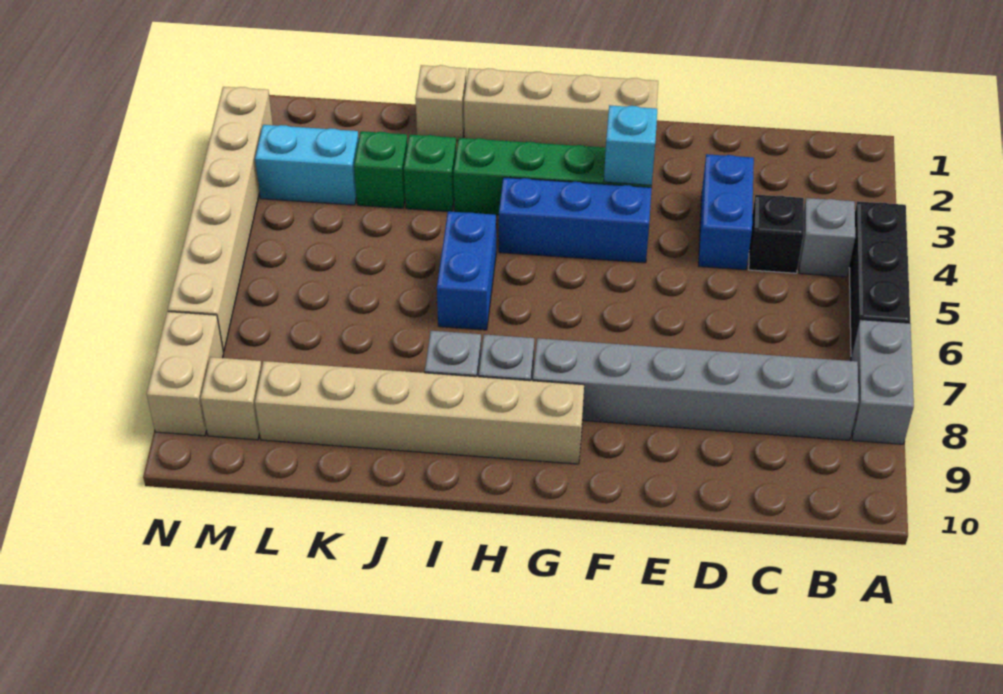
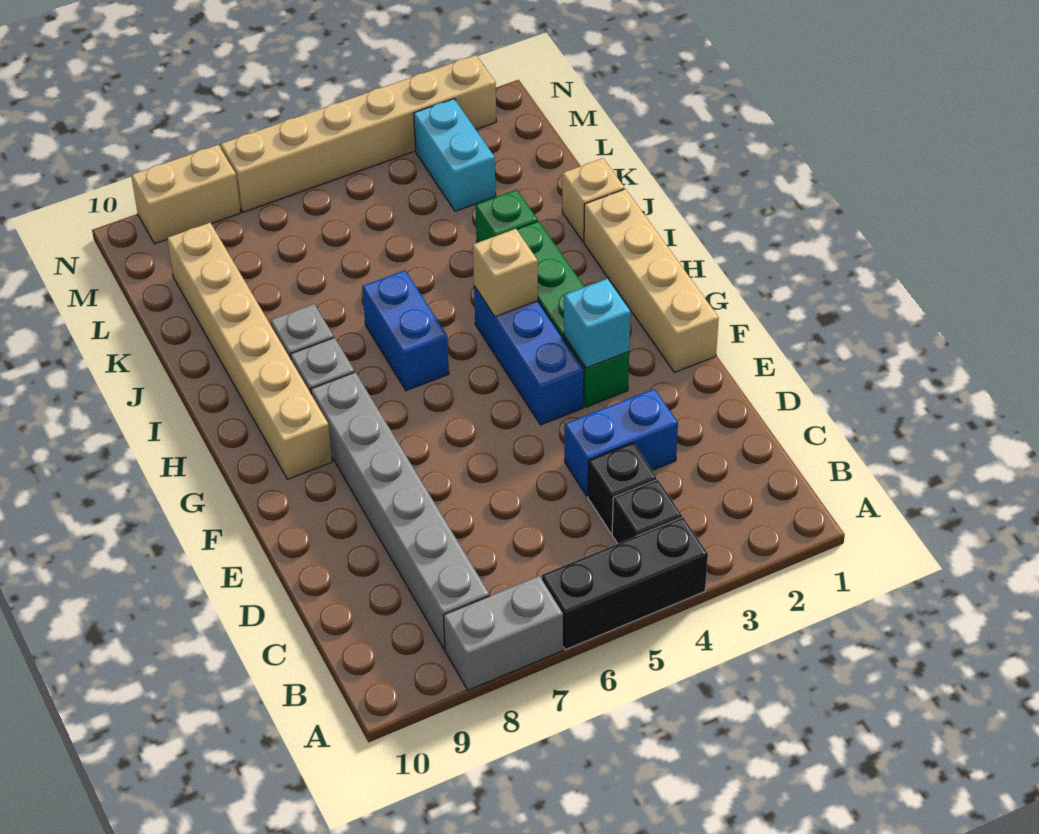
grey brick B4 level 1 -> black brick B4 level 1
blue brick I5:I6 level 1 -> blue brick H6:I6 level 1
green brick K3 level 1 -> none
tan brick M9 level 1 -> tan brick H4 level 2

